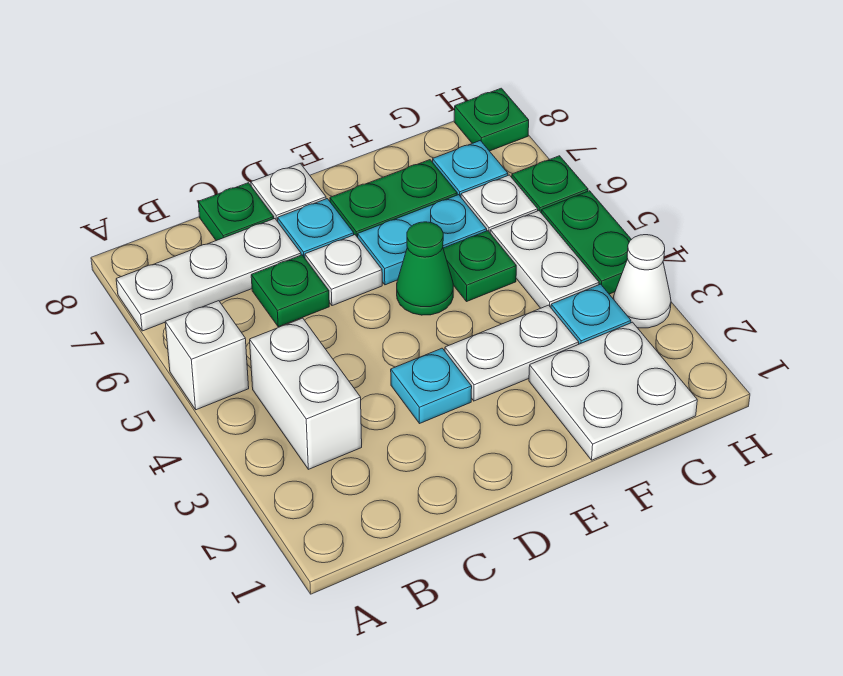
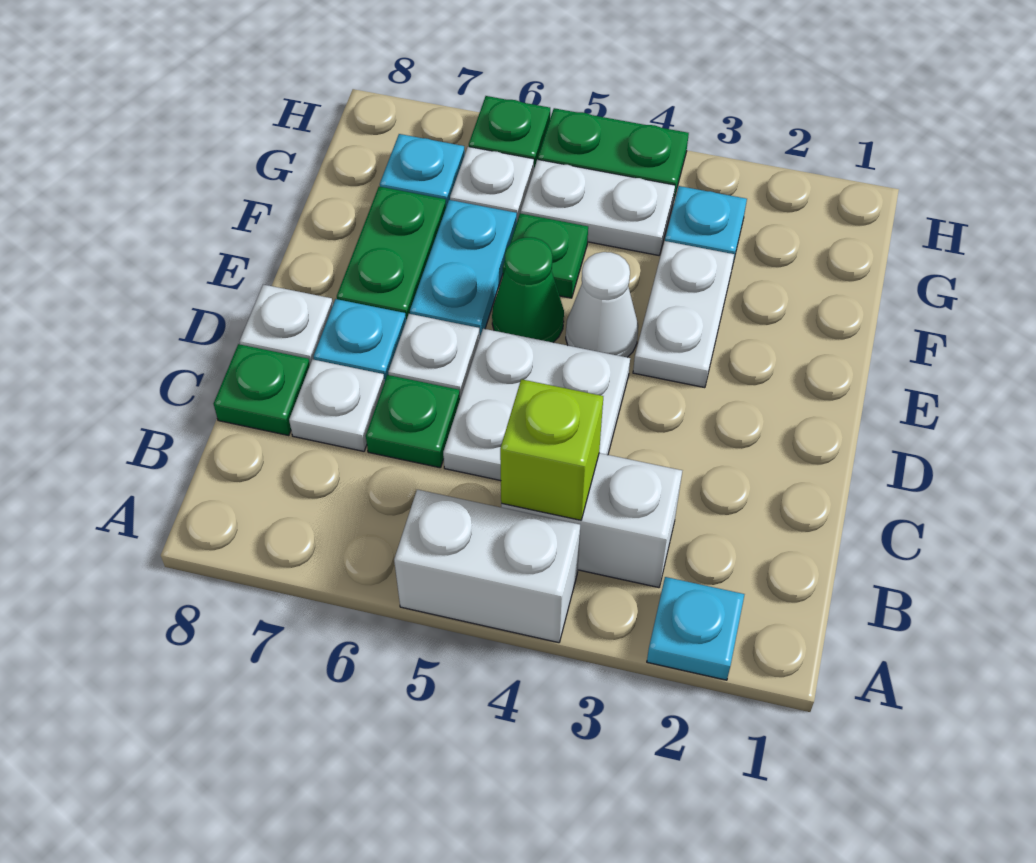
white brick A5 level 1 -> white brick A4:A5 level 1
white plate A7:C7 level 1 -> white plate C7 level 1
none -> lime brick B4 level 2
cyan plate D3 level 1 -> cyan plate A2 level 1
white plate F1:G2 level 1 -> white plate C4:D5 level 1
white cone H3 level 1 -> white cone E4 level 1
green plate H8 level 1 -> none

